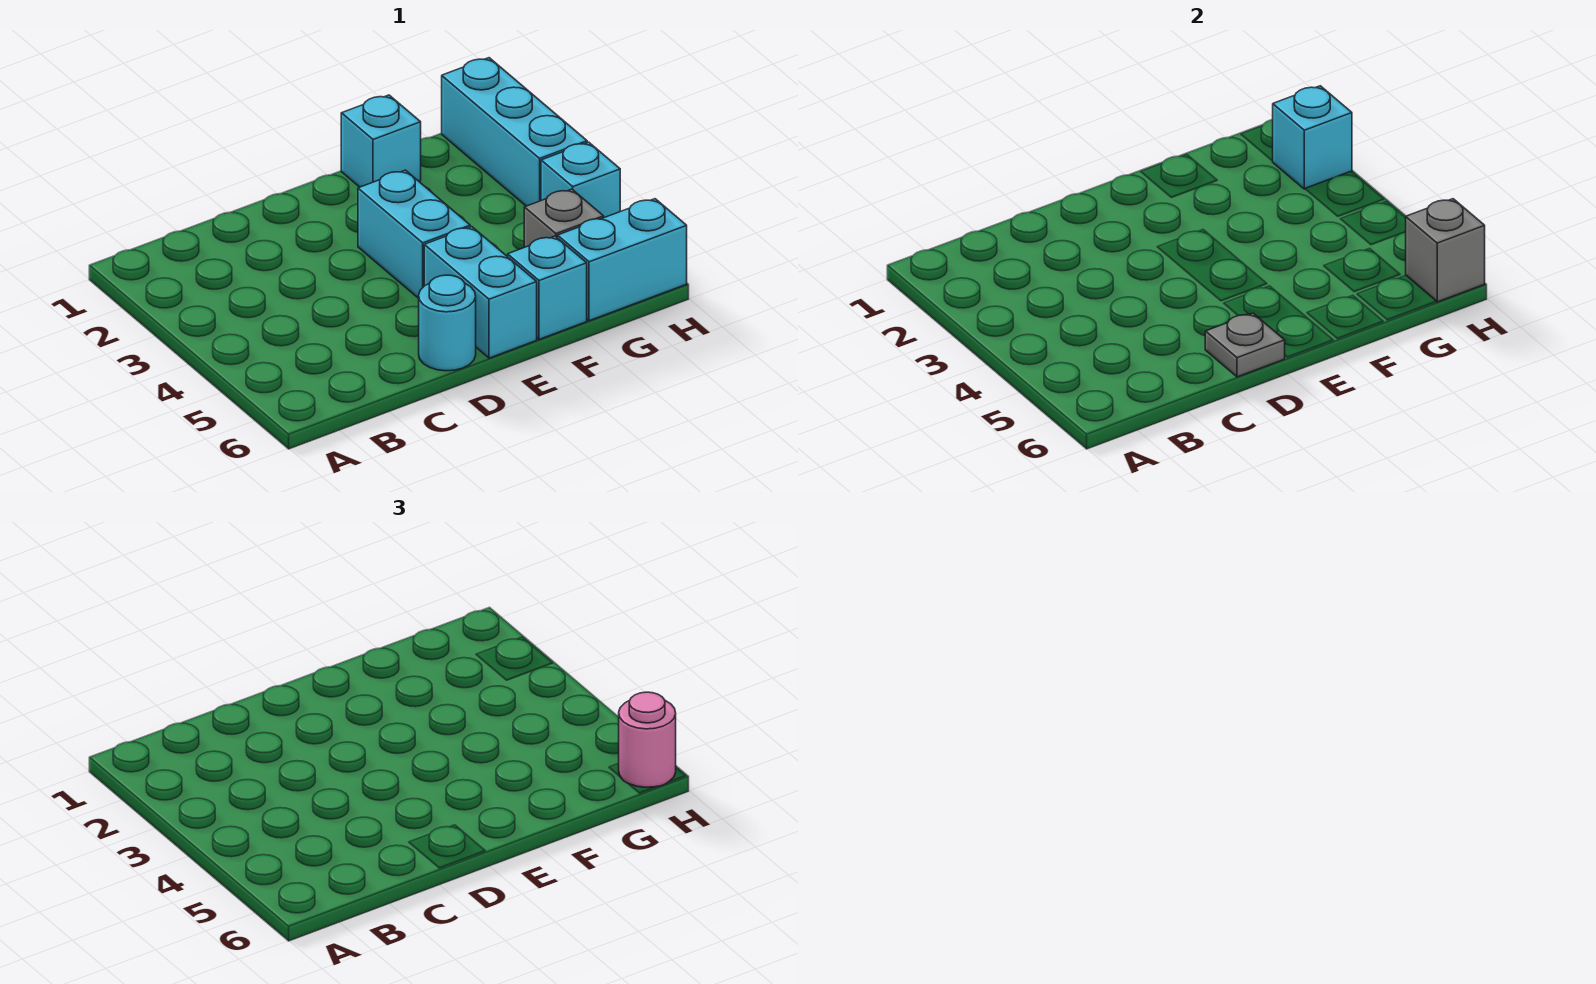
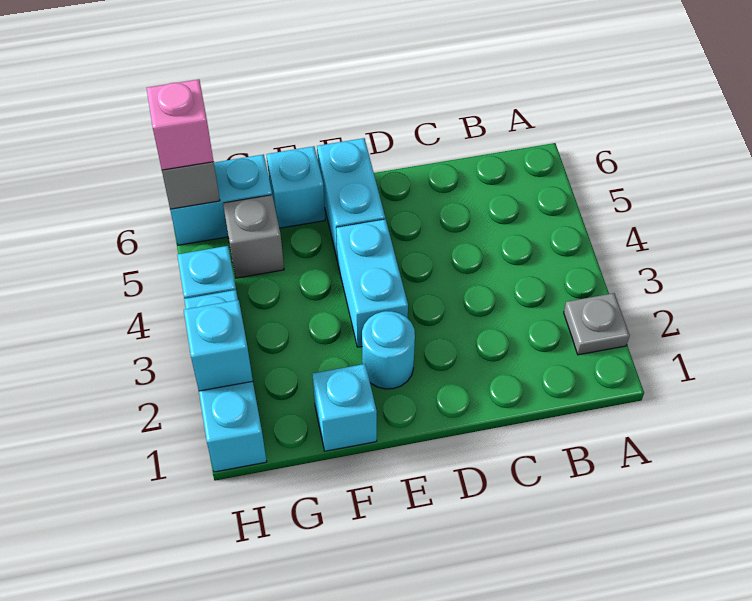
cyan round brick D6 level 1 -> cyan round brick E2 level 1
grey plate D6 level 2 -> grey plate A2 level 1
pink round brick H6 level 3 -> pink brick H6 level 3

